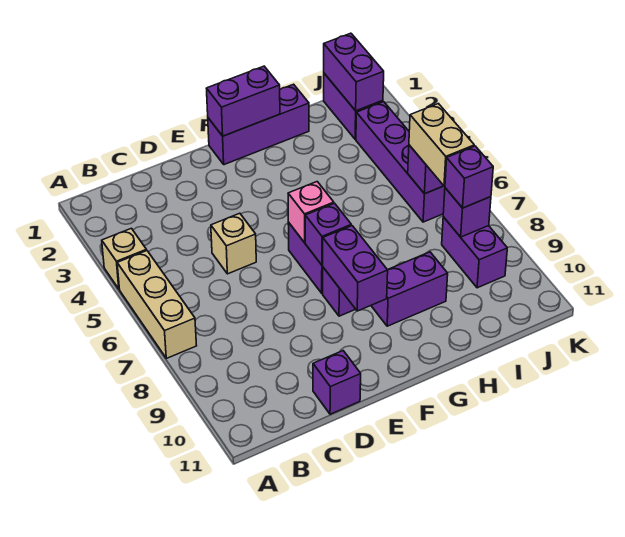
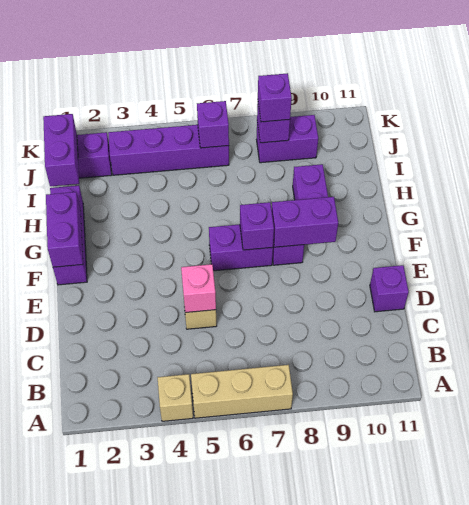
pink brick F6 level 2 -> pink brick D5 level 2
purple brick J1:J2 level 2 -> purple brick I1:J1 level 2
tan brick J6:J7 level 3 -> none

